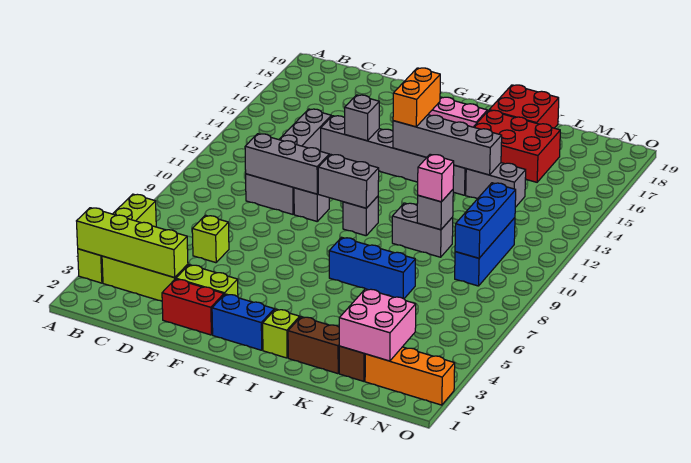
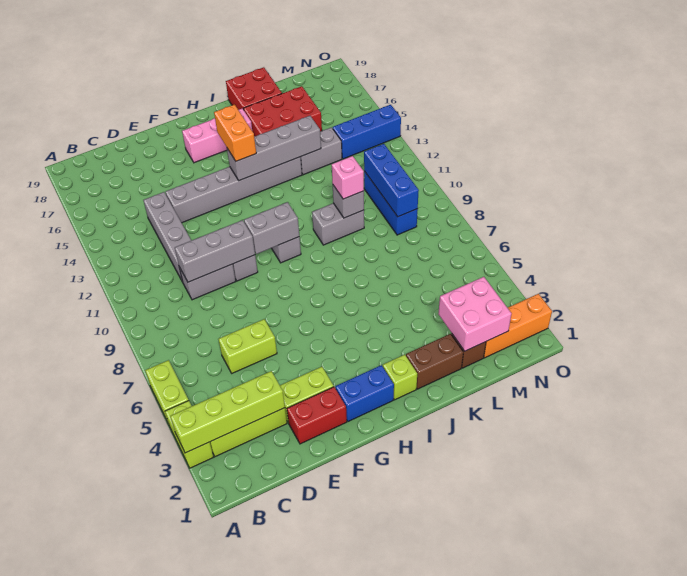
lime brick D6 level 1 -> lime brick D6:E6 level 1
grey brick F14 level 2 -> none
blue brick I7:K7 level 1 -> blue brick M14:O14 level 1

